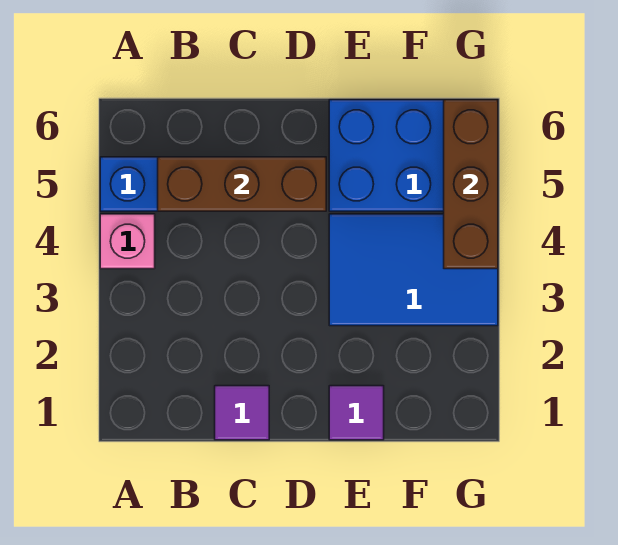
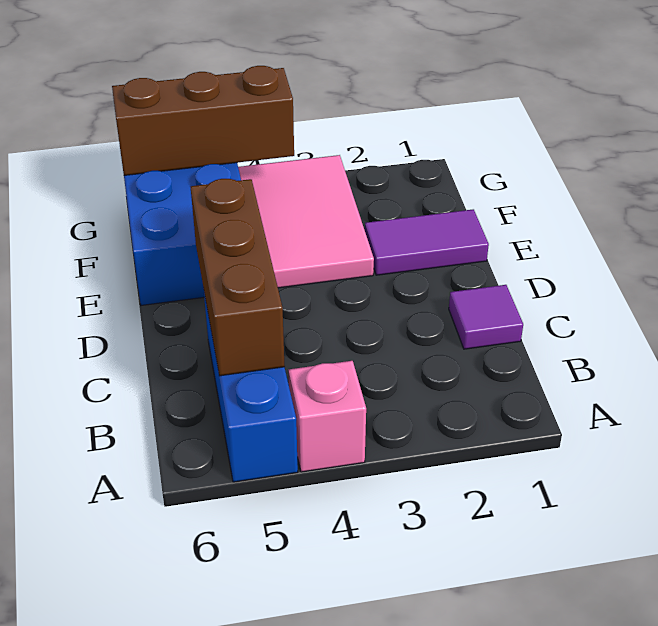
purple tile E1 level 1 -> purple tile E1:E2 level 1
blue tile E3:G4 level 1 -> pink tile E3:G4 level 1

